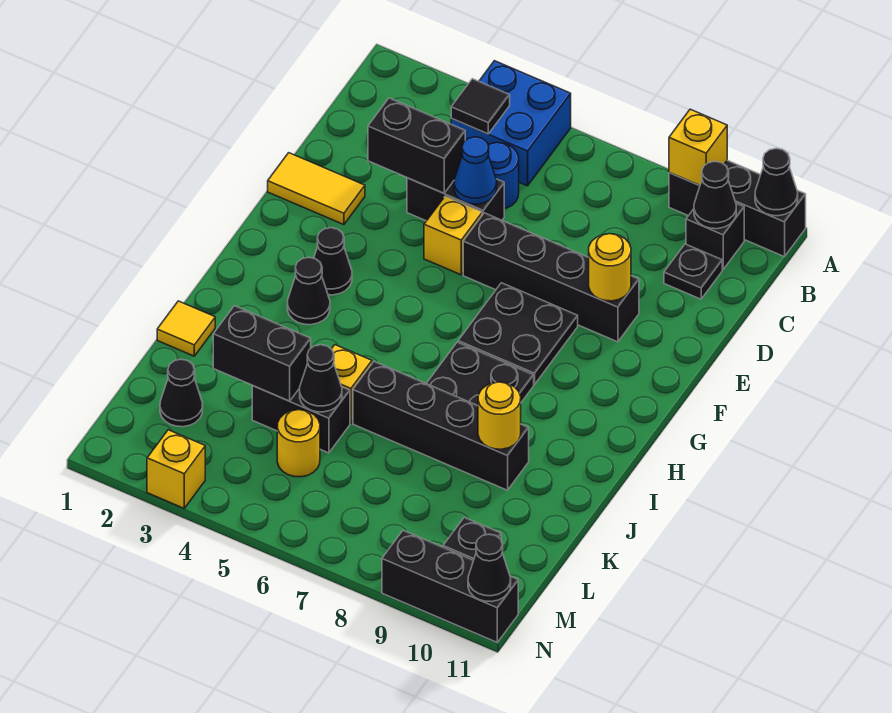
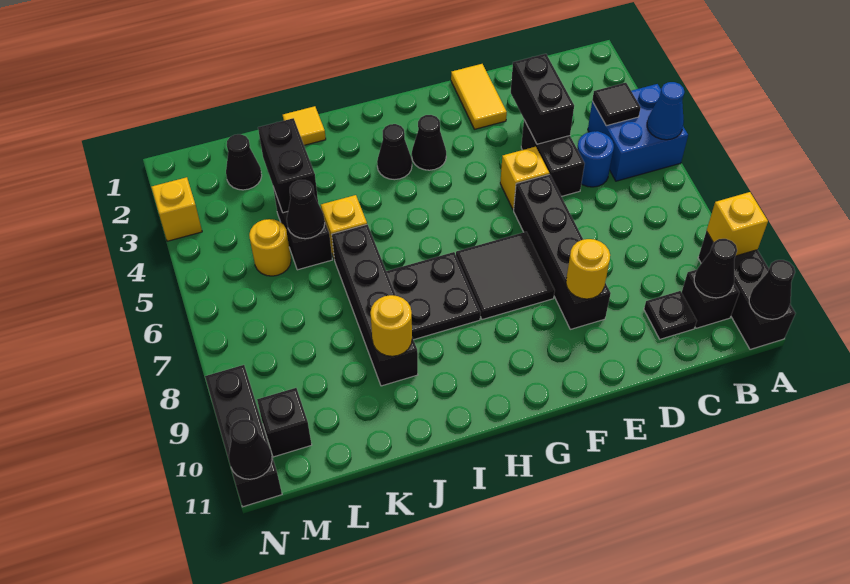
blue cone D5 level 2 -> blue cone A5 level 2
black plate F7:G8 level 1 -> black tile F7:G8 level 1

